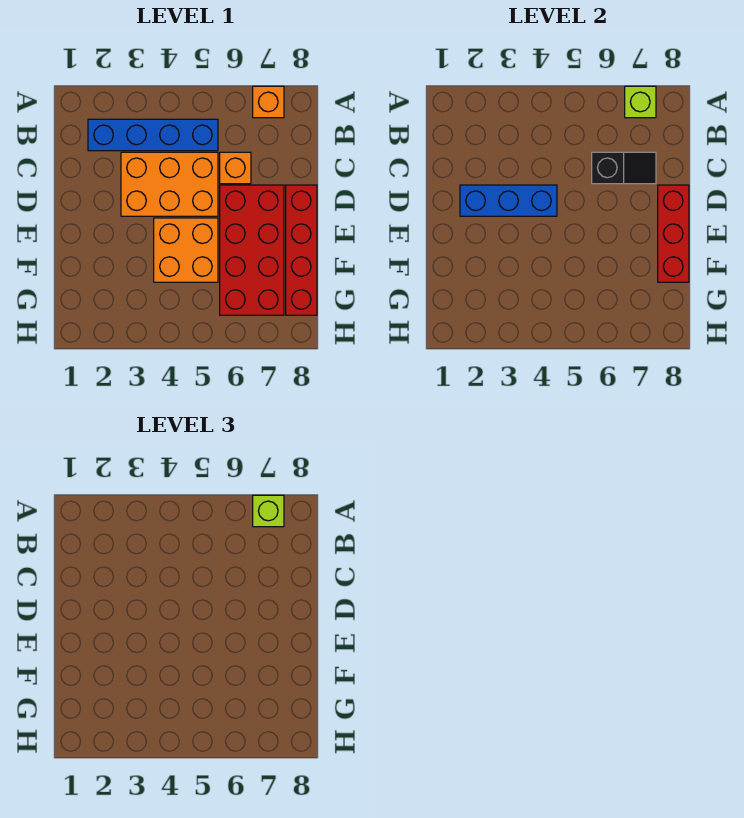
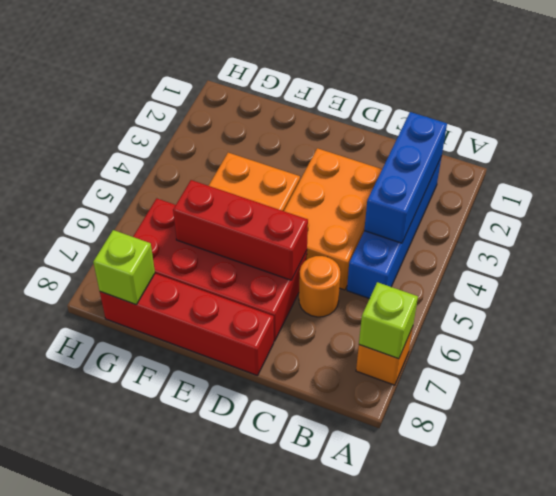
lime brick A7 level 3 -> lime brick G8 level 2
orange brick C6 level 1 -> orange round brick C6 level 1
black slope C6:C7 level 2 top 6 -> none
blue brick D2:D4 level 2 -> blue brick B2:B4 level 2
red brick D8:F8 level 2 -> red brick D6:F6 level 2

